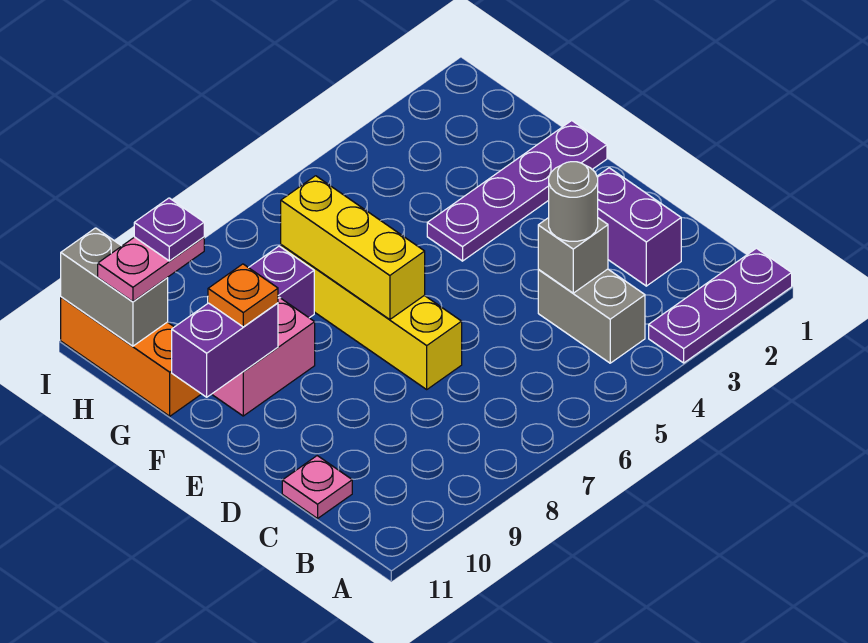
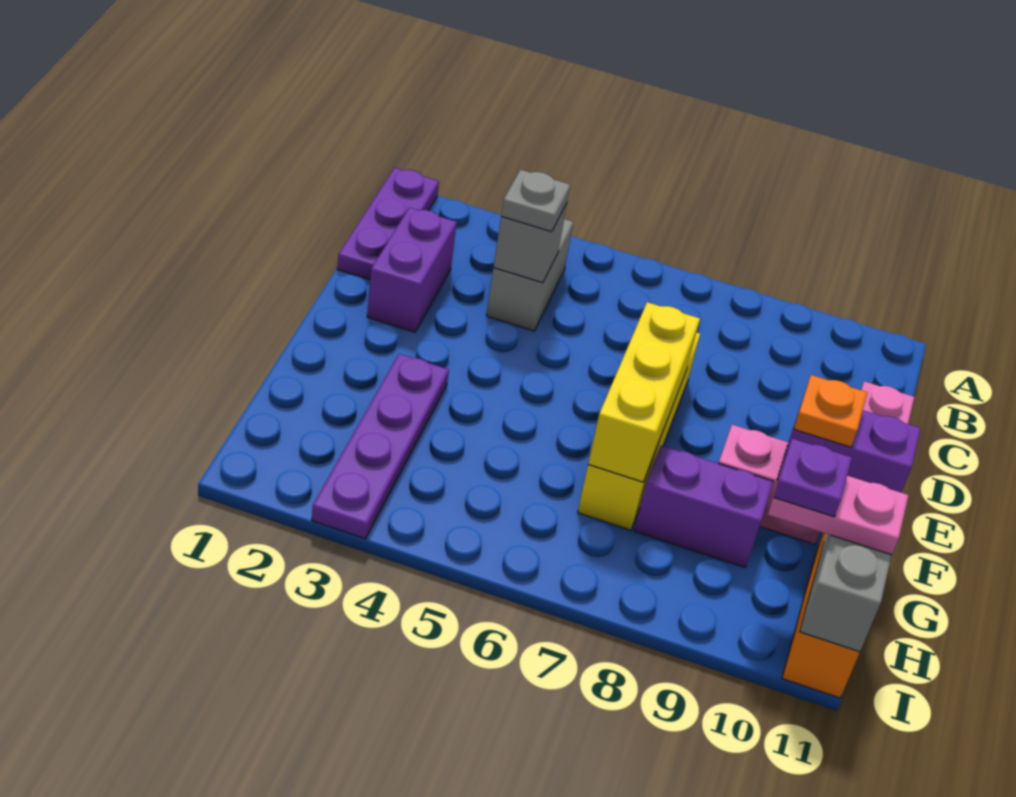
purple plate A1:A3 level 1 -> purple plate A1:C1 level 1
grey round brick C4 level 3 -> grey plate C4 level 3
purple plate F1:F4 level 1 -> purple plate F3:I3 level 1

